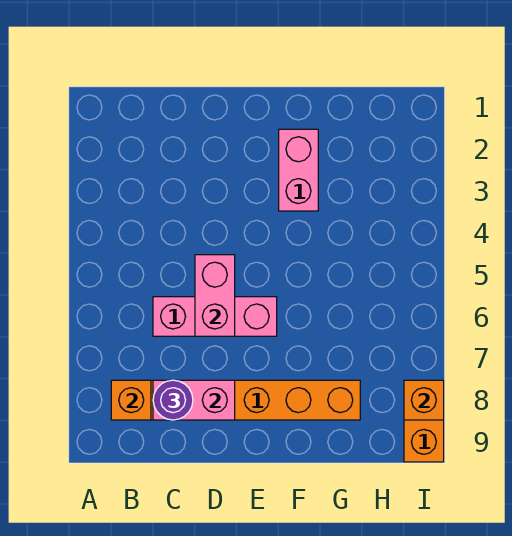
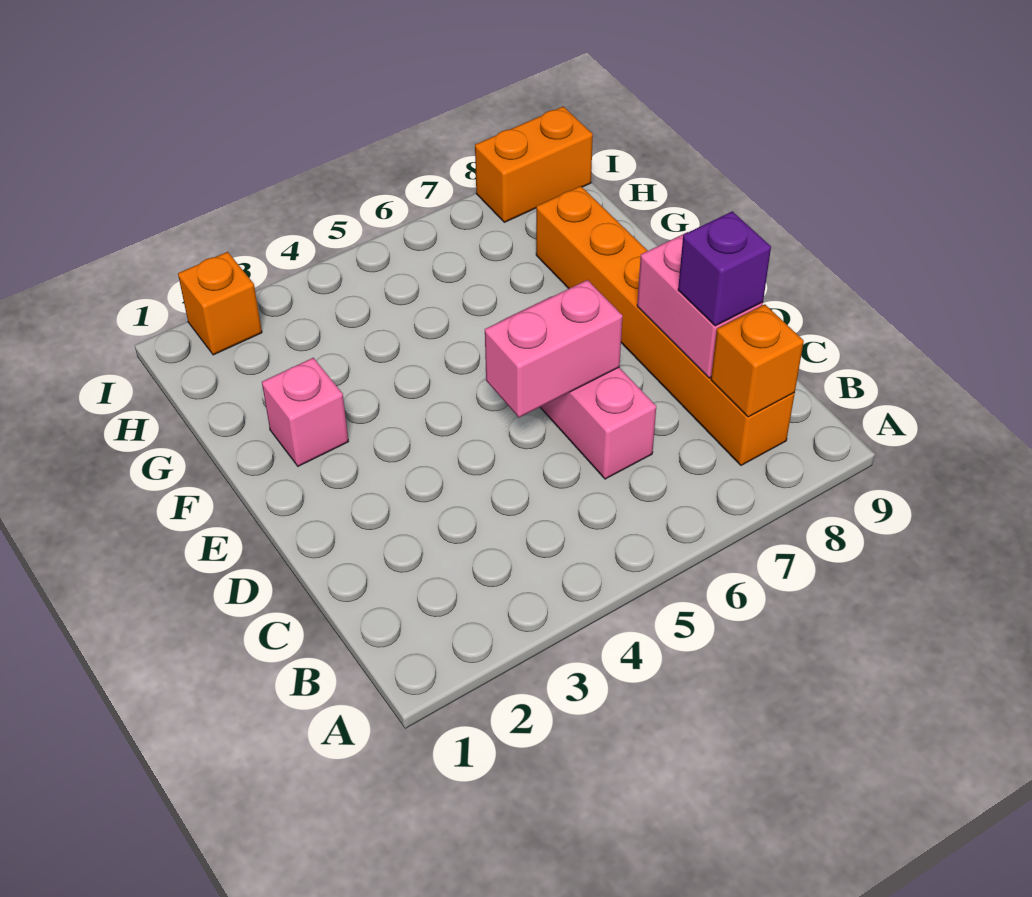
purple round brick C8 level 3 -> purple brick C8 level 3
pink brick F2:F3 level 1 -> pink brick F2 level 1
orange brick I8 level 2 -> orange brick I2 level 1

